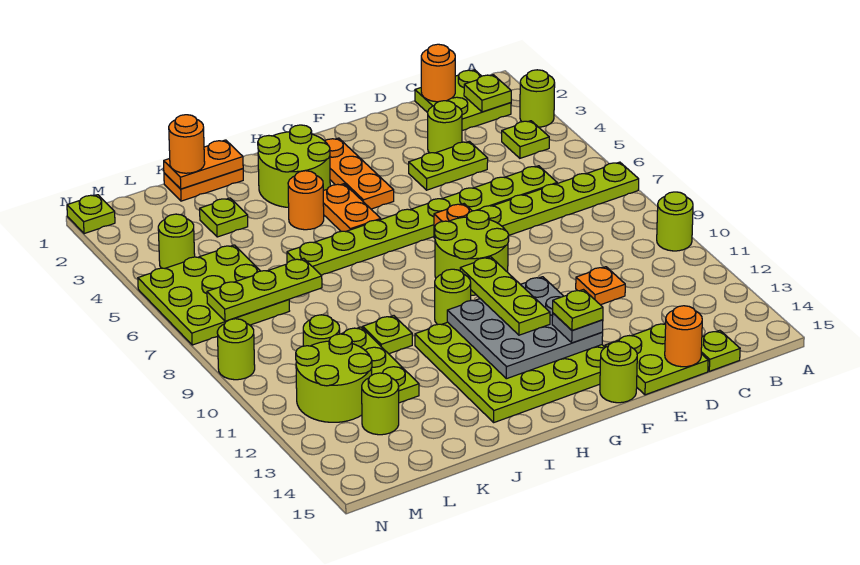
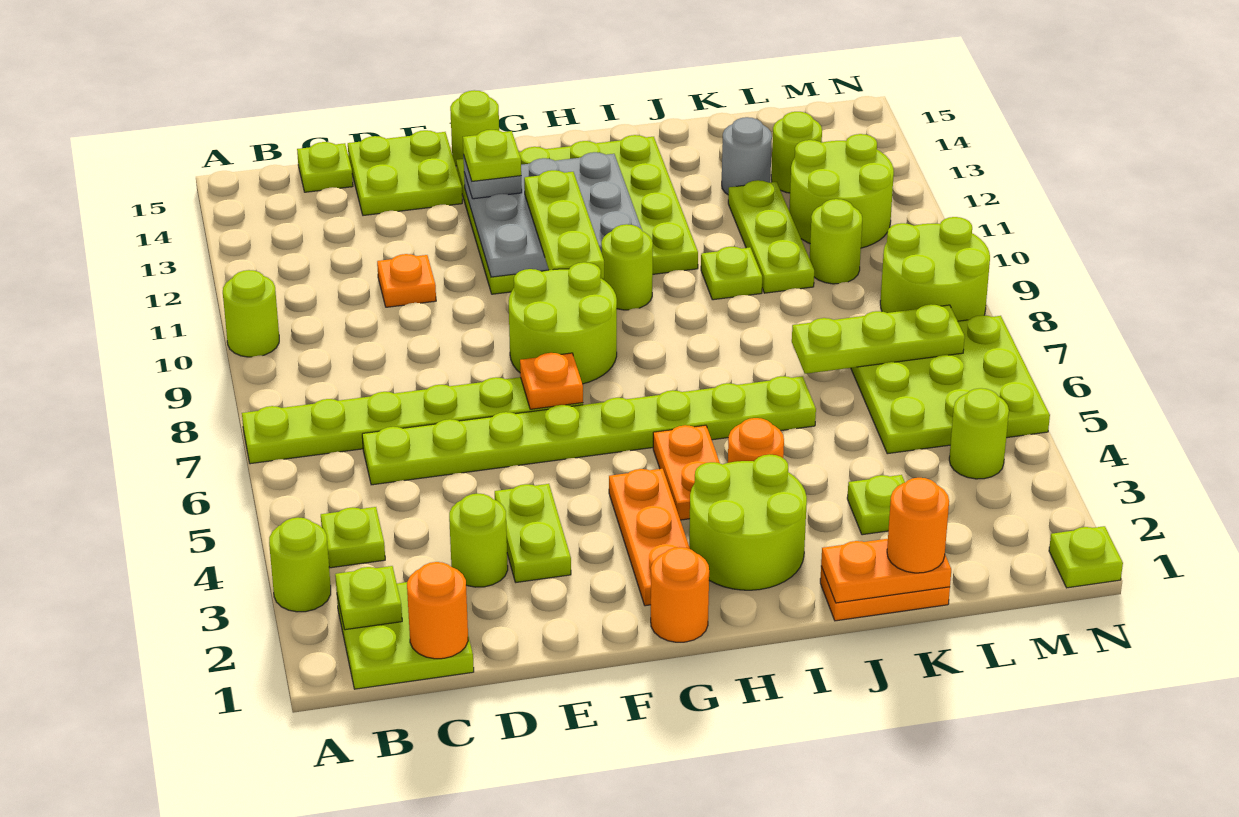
lime plate D4:E4 level 1 -> lime plate E3:E4 level 1
orange round brick D15 level 2 -> orange round brick G1 level 1
none -> grey round brick K13 level 1
lime round brick N9 level 1 -> lime round brick M8:N9 level 1

